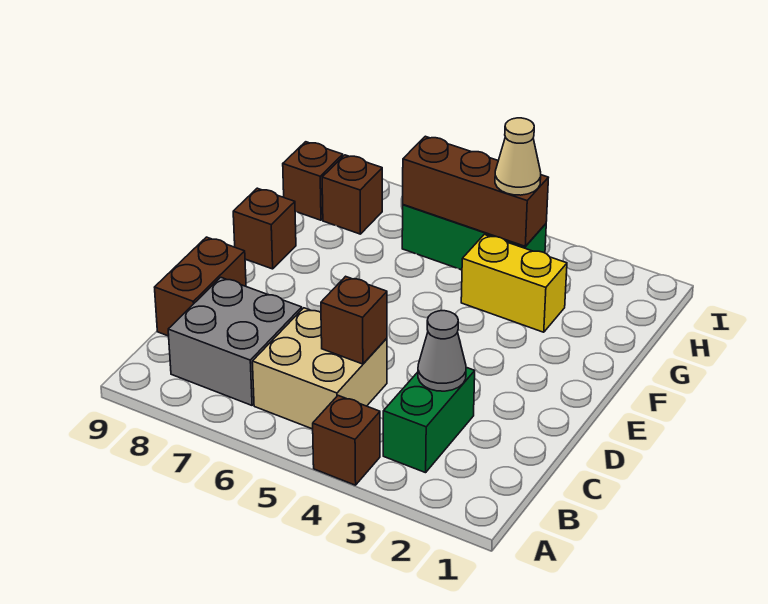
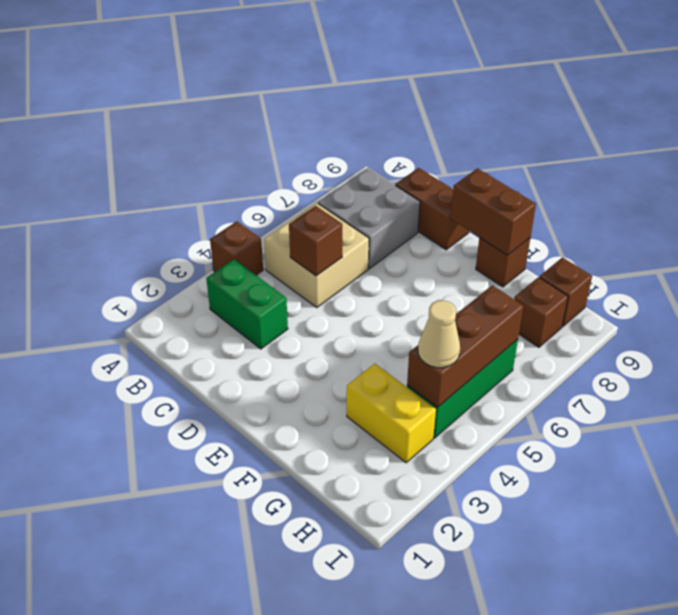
grey cone C3 level 2 -> none
none -> brown brick E9:F9 level 2
yellow brick G3:G4 level 1 -> yellow brick G3:H3 level 1

